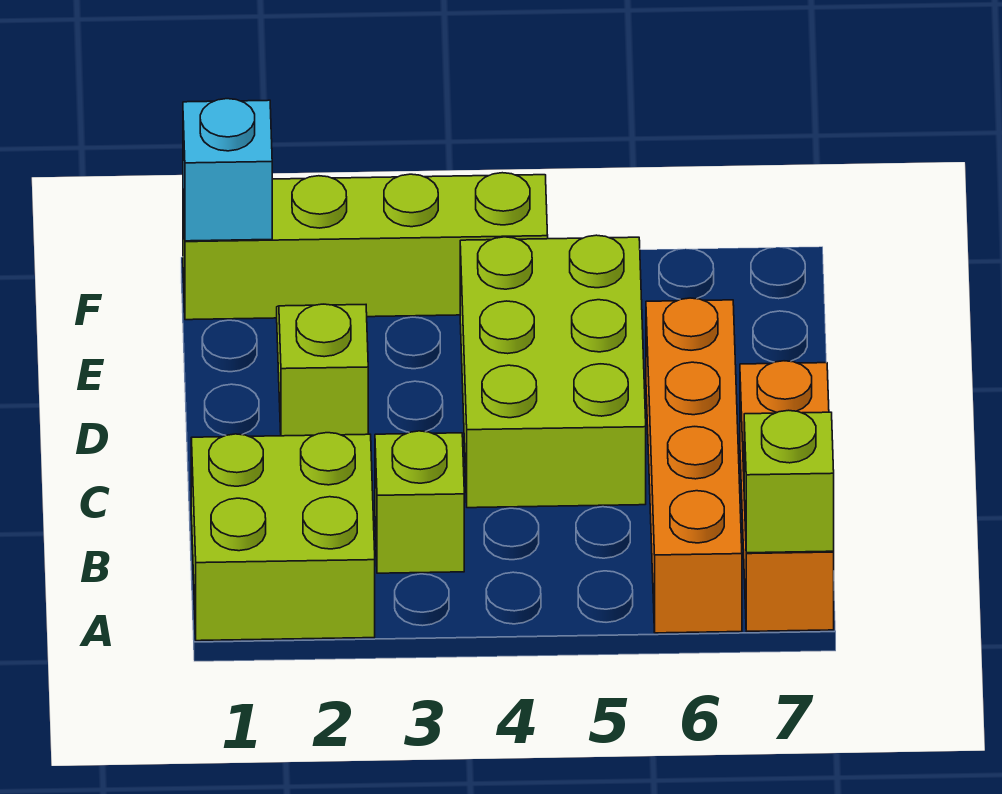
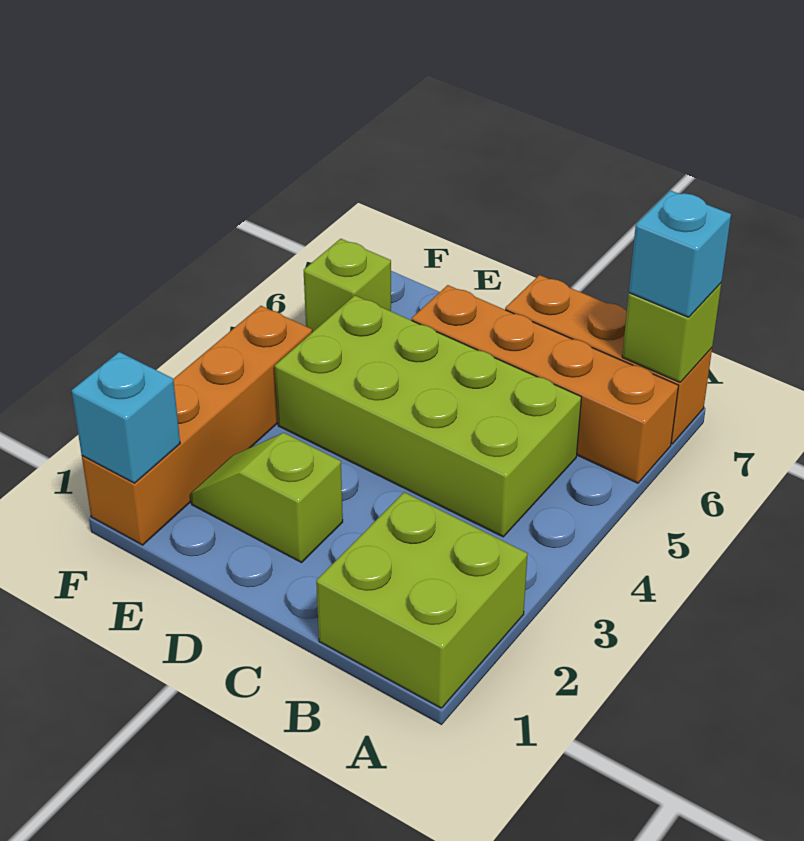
none -> cyan brick A7 level 3
lime brick B3 level 1 -> lime brick F6 level 1
lime brick C4:E5 level 1 -> lime brick B4:E5 level 1
lime brick F1:F4 level 1 -> orange brick F1:F4 level 1

